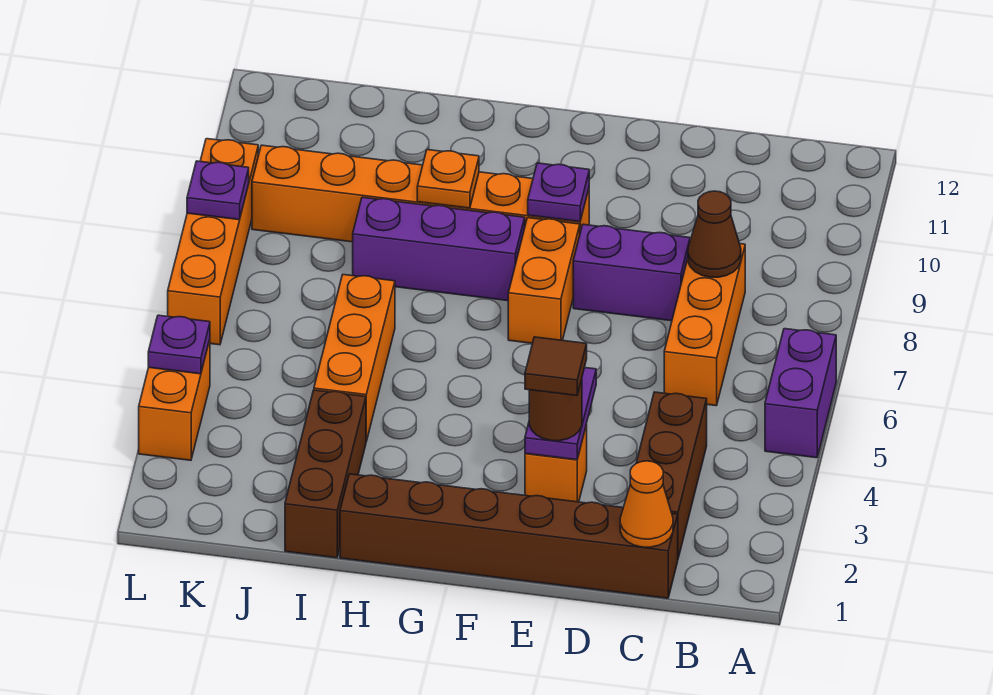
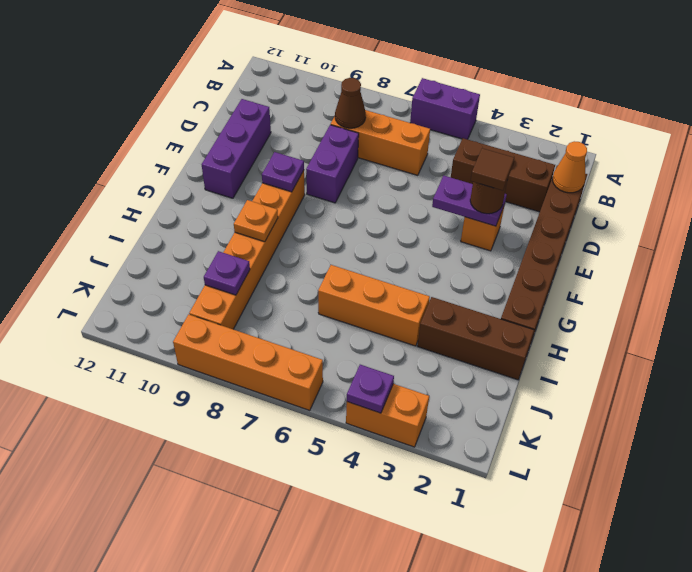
orange brick F7:F8 level 1 -> none
purple brick G8:I8 level 1 -> purple brick D11:F11 level 1
purple plate L8 level 2 -> purple plate J9 level 2

